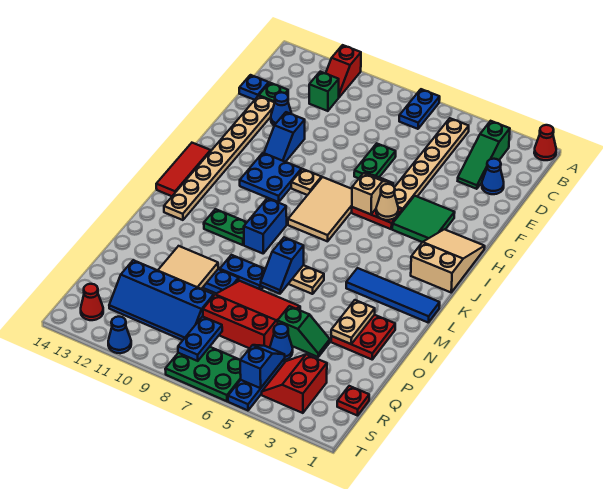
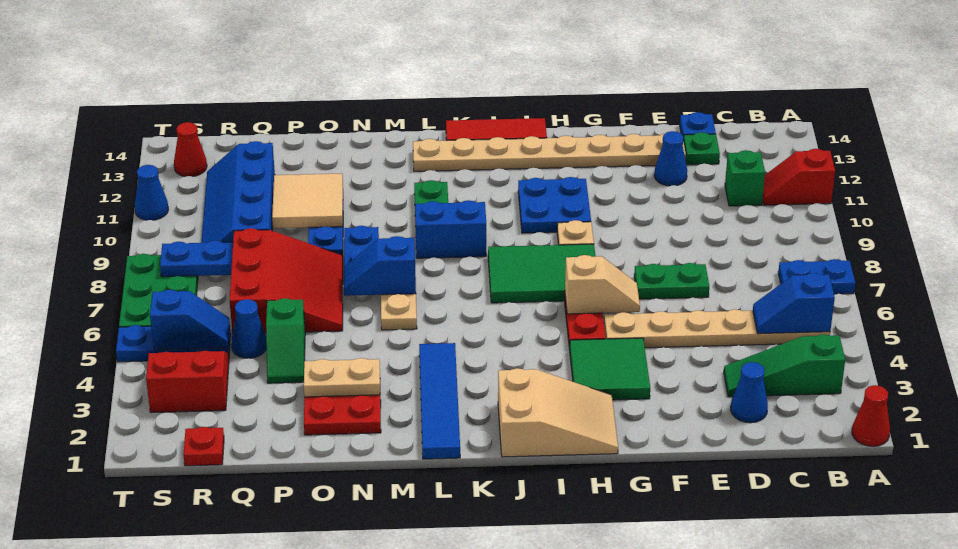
blue slope F11:G11 level 1 top F -> blue slope B5:C5 level 2 top B
tan cone H5 level 2 -> none
tan tile H7:J8 level 1 -> green tile H7:J8 level 1

